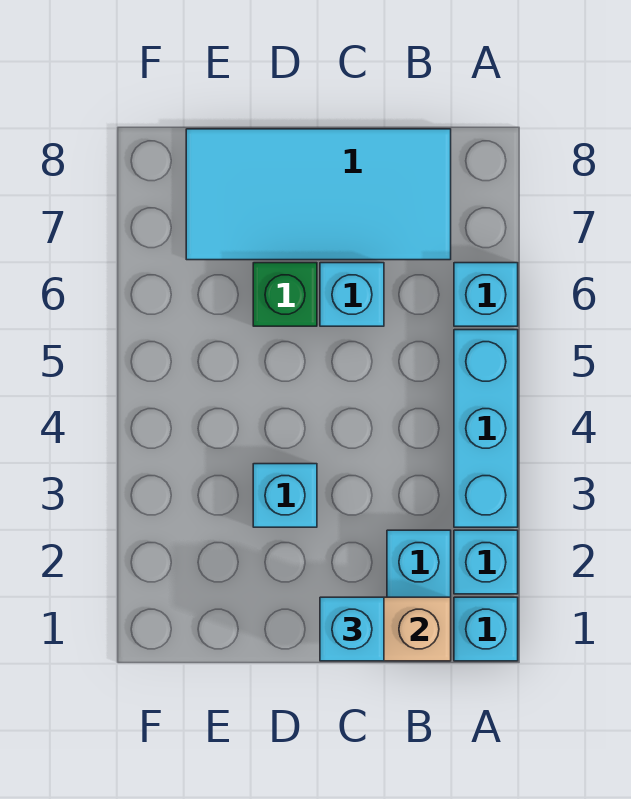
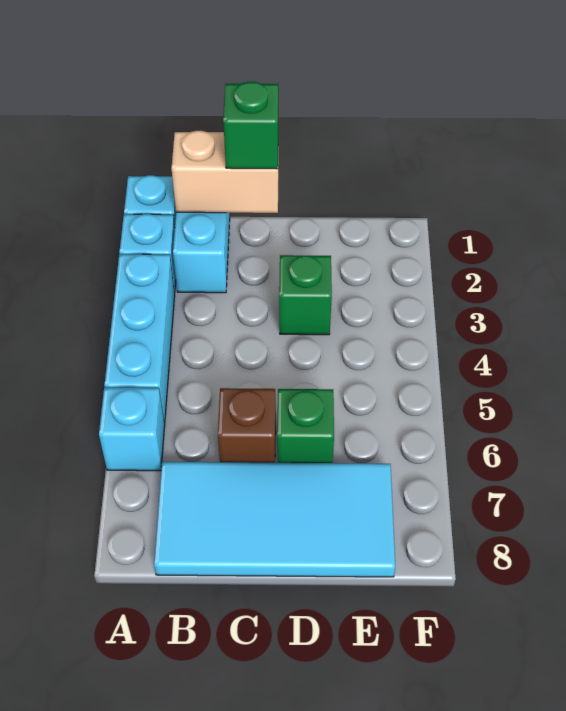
cyan brick C1 level 3 -> green brick C1 level 3
cyan brick C6 level 1 -> brown brick C6 level 1
cyan brick D3 level 1 -> green brick D3 level 1

